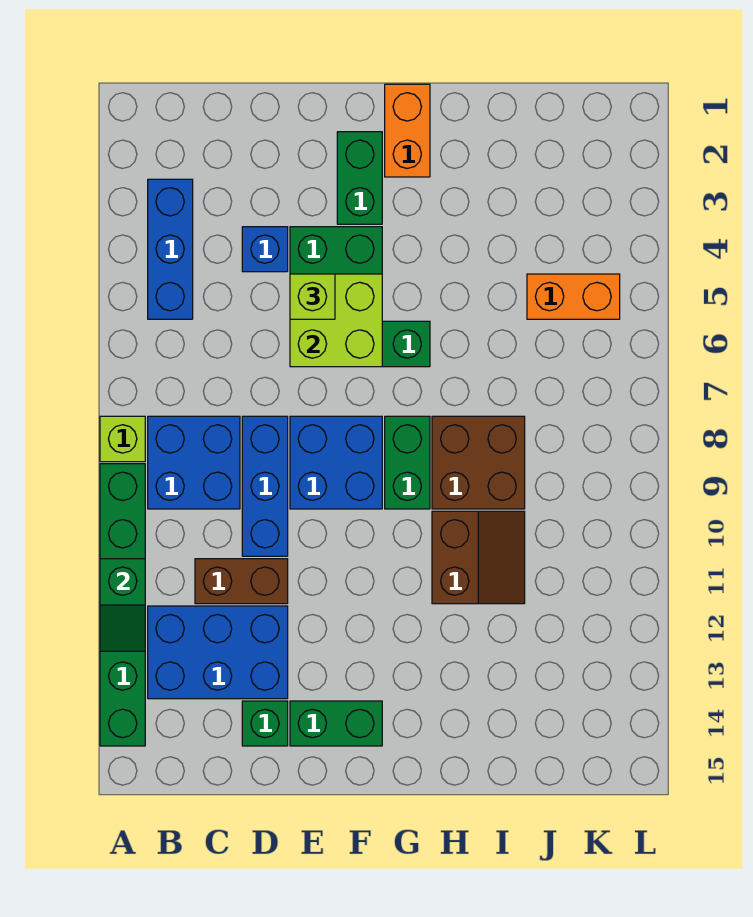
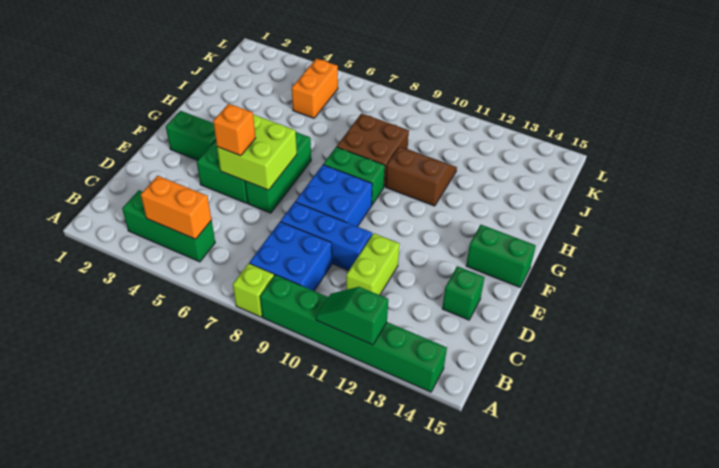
green slope A11:A12 level 2 top 11 -> green slope A11:A12 level 2 top 12
blue brick B3:B5 level 1 -> green brick B3:B5 level 1
blue brick B12:D13 level 1 -> none
brown brick C11:D11 level 1 -> lime brick C11:D11 level 1
blue brick D4 level 1 -> none
lime brick E5 level 3 -> orange brick E5 level 3
green brick E14:F14 level 1 -> green brick F14:F15 level 1
orange brick G1:G2 level 1 -> orange brick B4:B5 level 2

